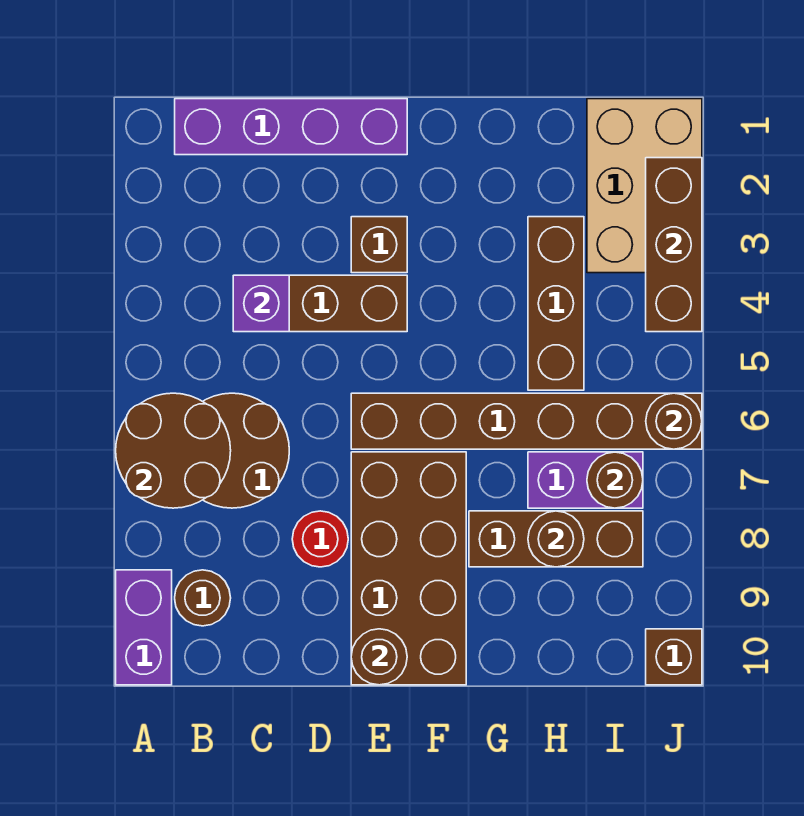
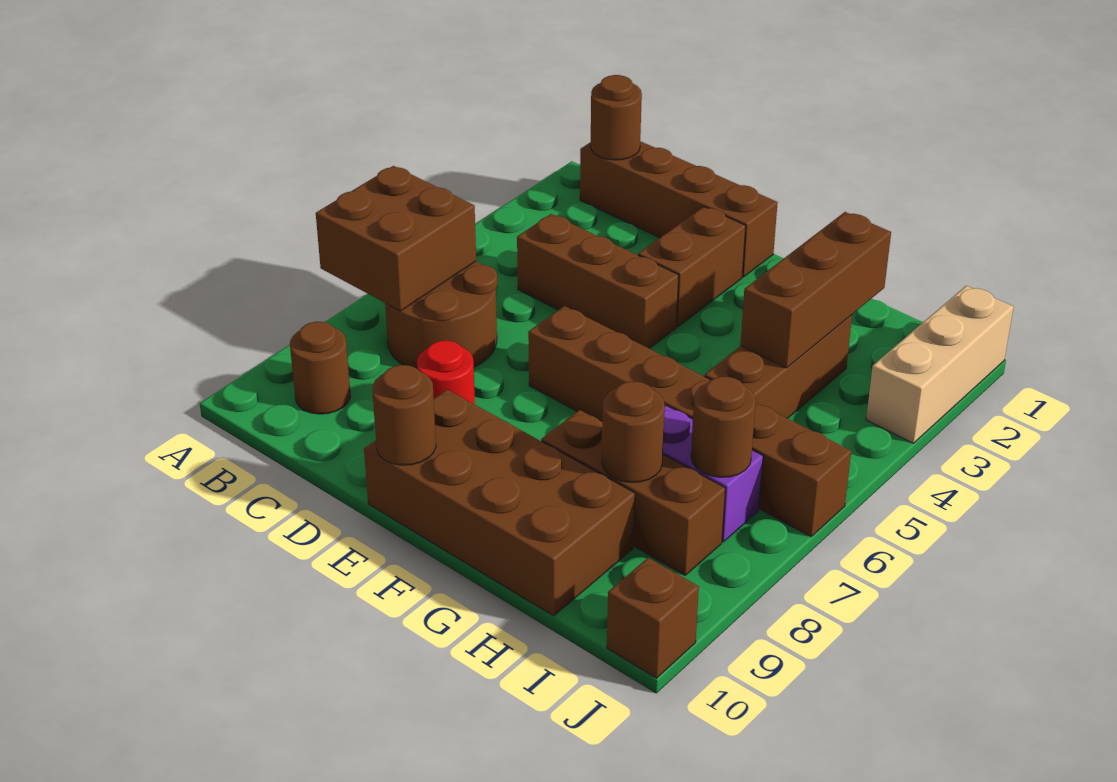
brown round brick A6:B7 level 2 -> brown brick A6:B7 level 2
purple brick A9:A10 level 1 -> none
purple brick B1:E1 level 1 -> brown brick B1:E1 level 1
purple brick C4 level 2 -> none
brown brick E3 level 1 -> brown brick E2:E3 level 1
brown brick E7:F10 level 1 -> brown brick E9:H10 level 1
tan brick I1:J3 level 1 -> tan brick J1:J3 level 1
brown brick J2:J4 level 2 -> brown brick H2:H4 level 2
brown round brick J6 level 2 -> brown round brick B1 level 2

